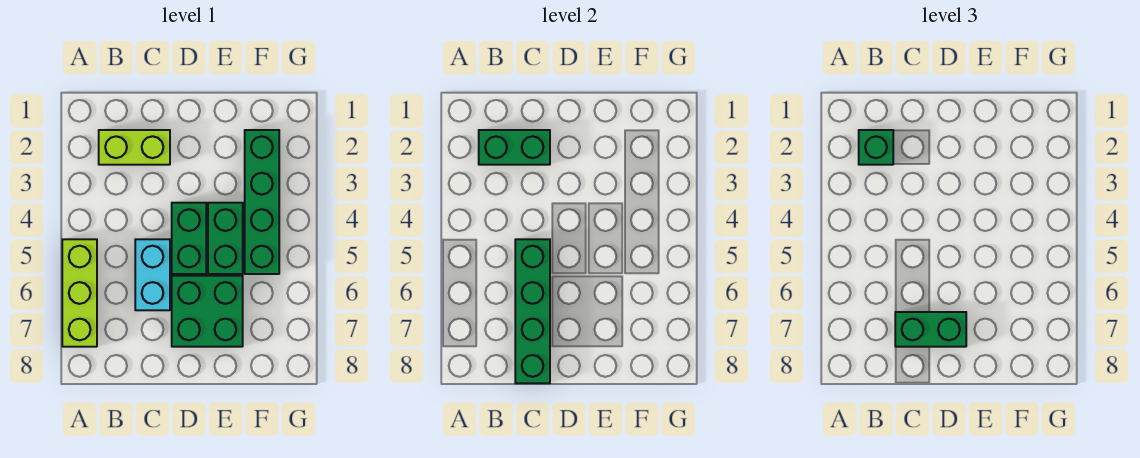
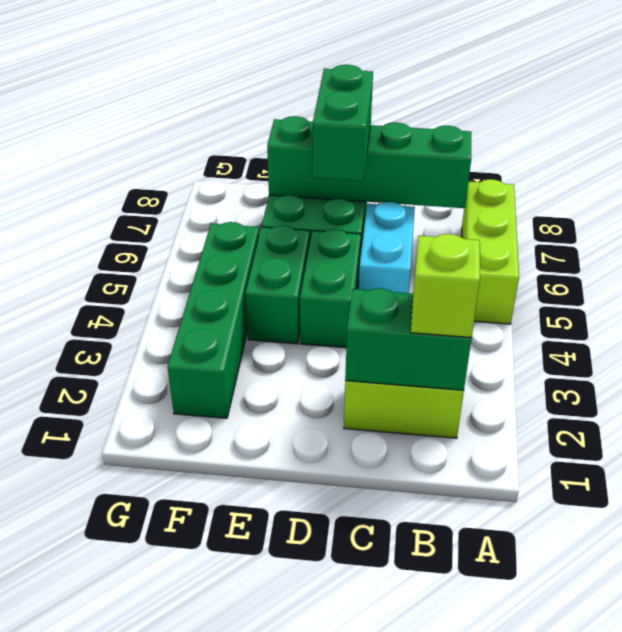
green brick B2 level 3 -> lime brick B2 level 3
green brick C5:C8 level 2 -> green brick B7:E7 level 2
green brick C7:D7 level 3 -> green brick D6:D7 level 3

